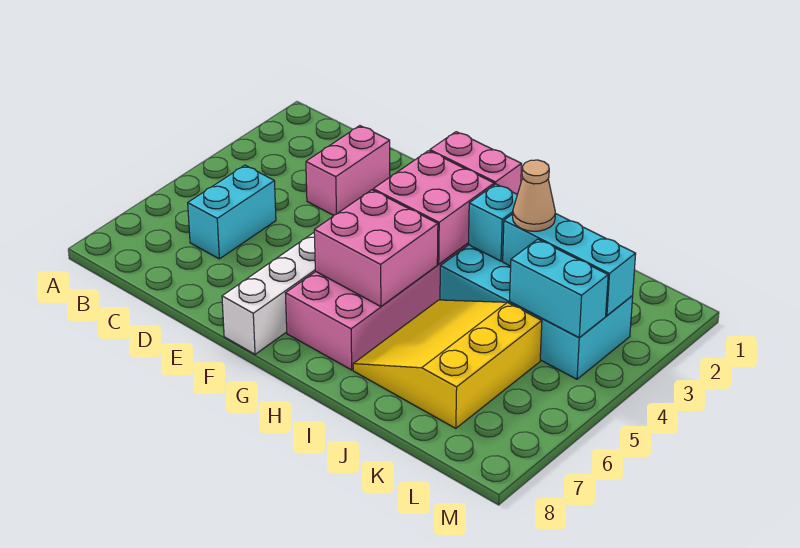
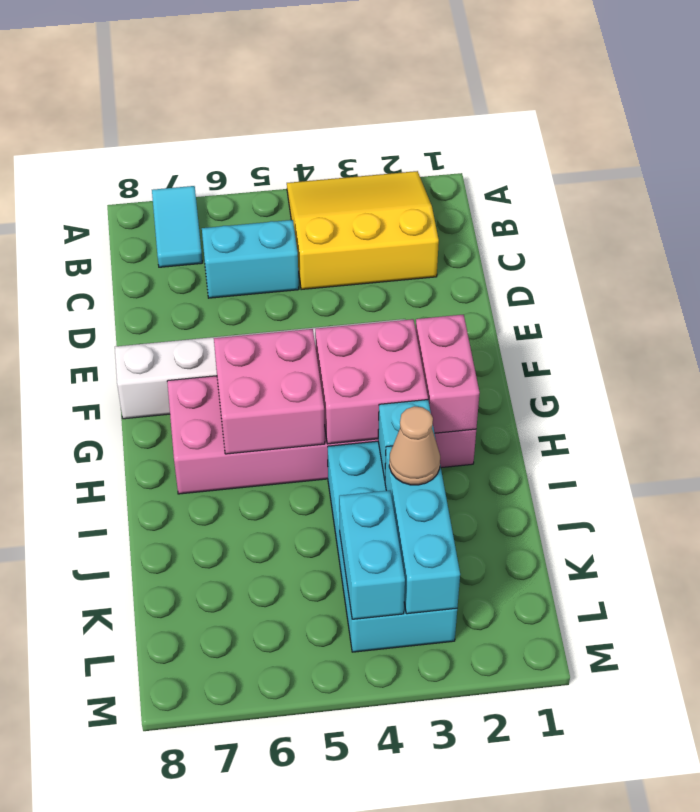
none -> cyan tile A7:B7 level 1
pink brick D2:D3 level 1 -> none
yellow slope I5:K7 level 1 top K -> yellow slope A2:C4 level 1 top C

